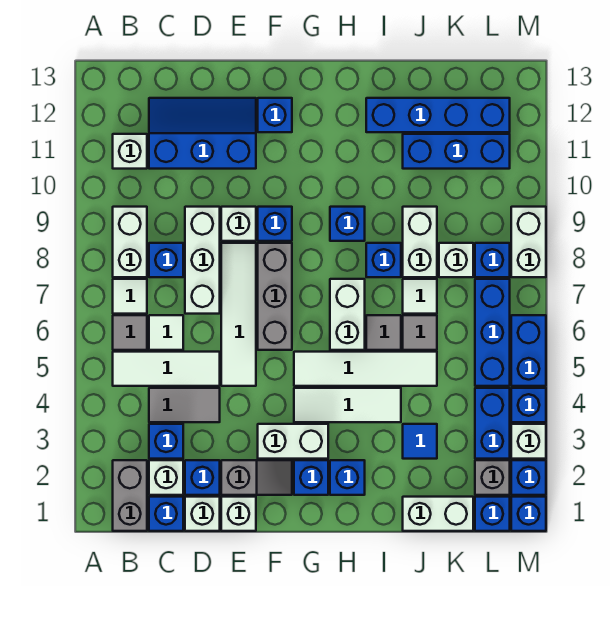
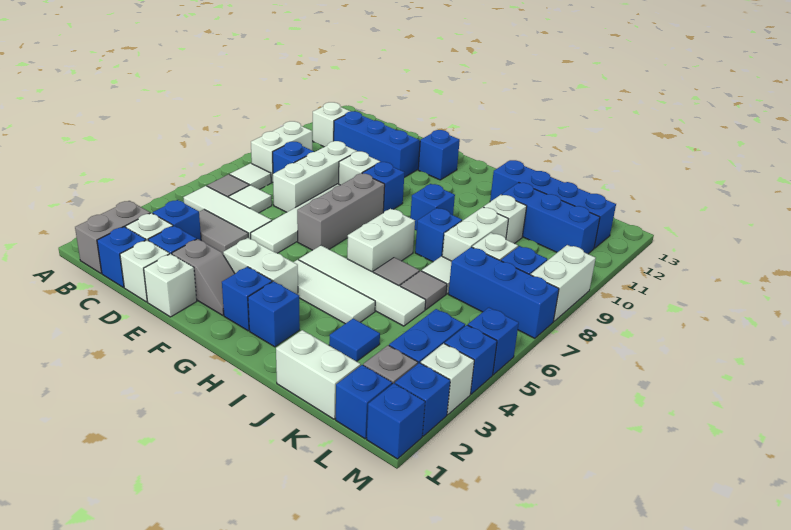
none -> white brick J10 level 1
blue brick L5:L7 level 1 -> blue brick K7:M7 level 1
blue brick M5:M6 level 1 -> blue brick M5 level 1

